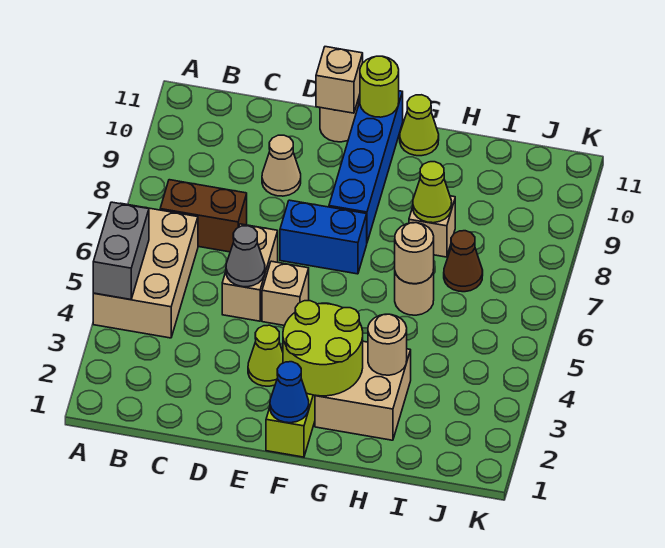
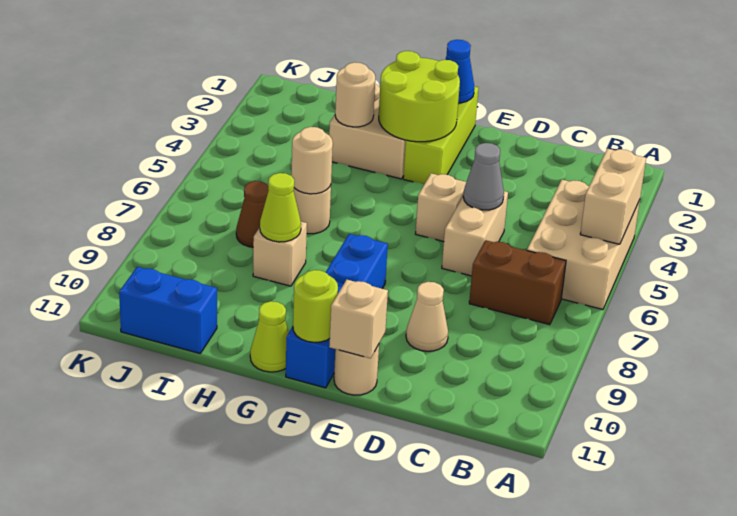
grey brick A4:A5 level 2 -> tan brick A4:A5 level 2
lime cone E3 level 1 -> none
blue brick E7:F7 level 1 -> blue brick I11:J11 level 1

